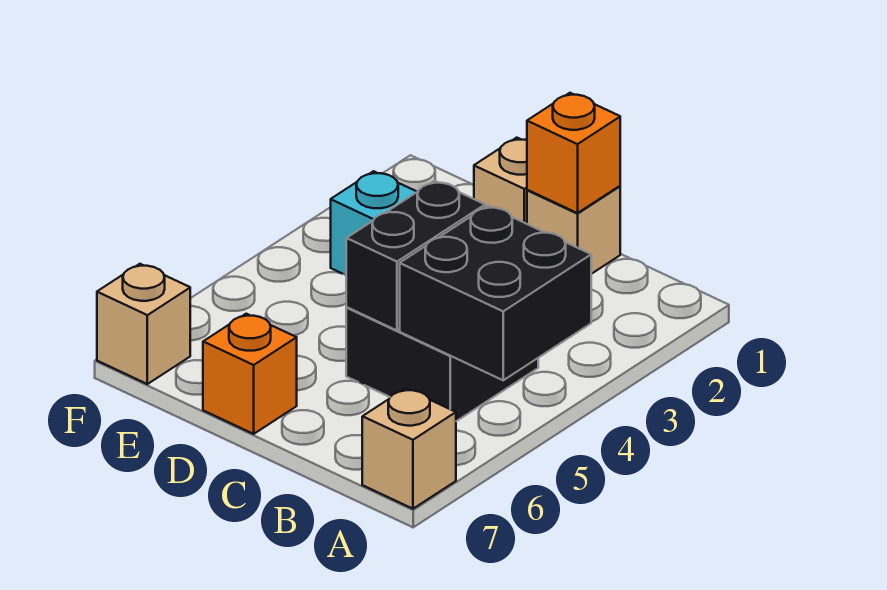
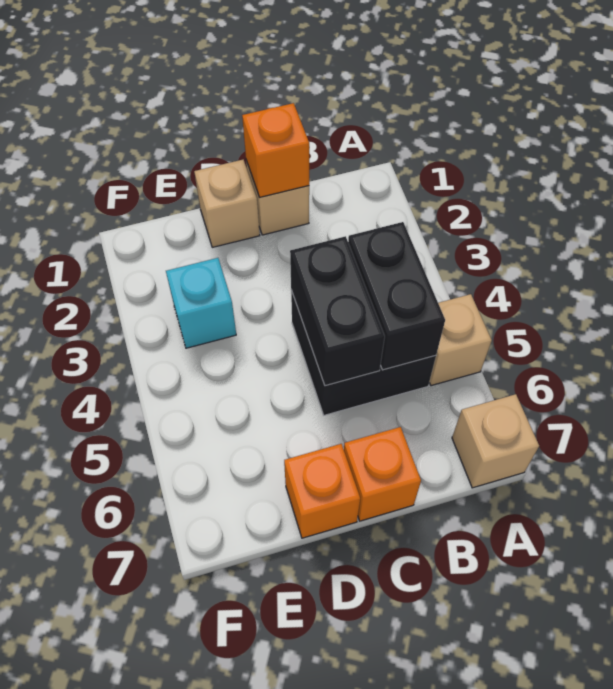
black brick A4:B5 level 2 -> black brick B4:B5 level 2
none -> orange brick C7 level 1
tan brick F7 level 1 -> tan brick A5 level 1

